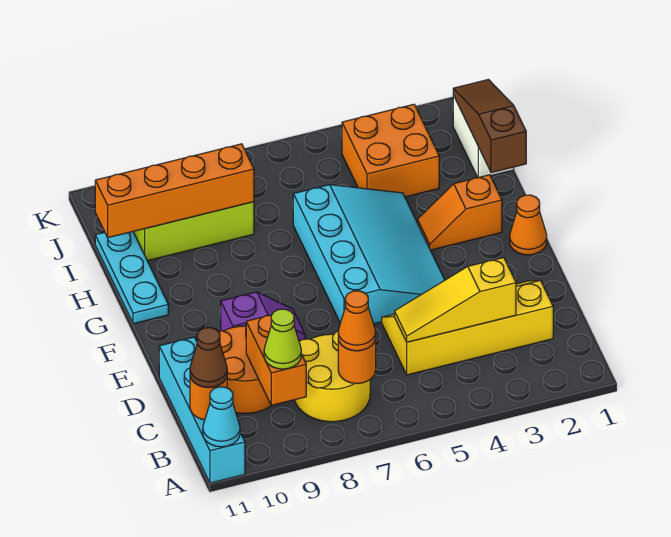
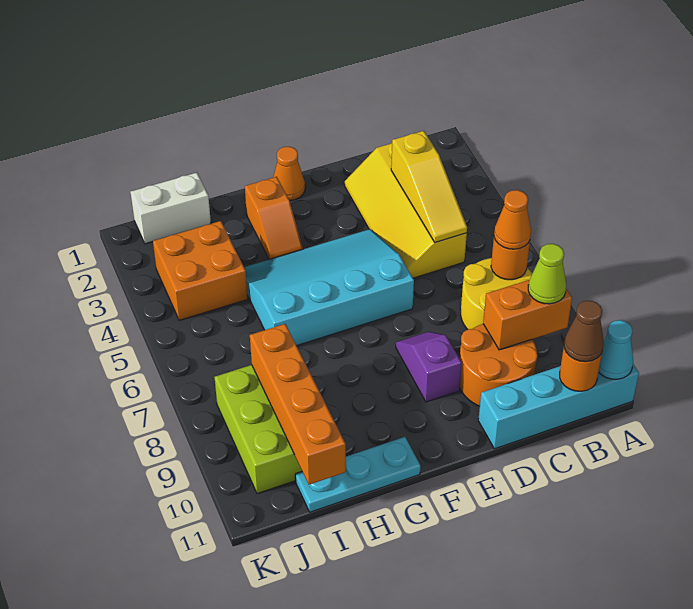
brown slope H1:J1 level 2 top H -> none

